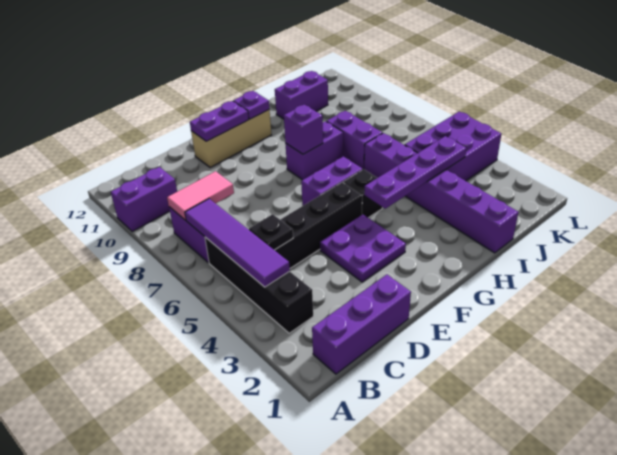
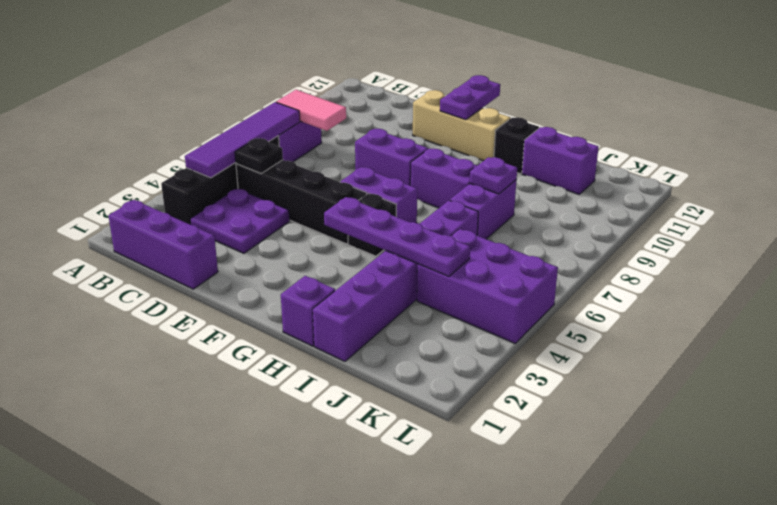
purple brick A10:B10 level 1 -> purple brick E8:F8 level 1
purple plate E3:F4 level 1 -> purple plate C3:D4 level 1
purple plate E11:F11 level 2 -> purple plate F11:F12 level 2
purple brick G8 level 2 -> purple brick H1 level 1
purple plate G11 level 2 -> purple plate I8 level 2
none -> black brick H11 level 1

